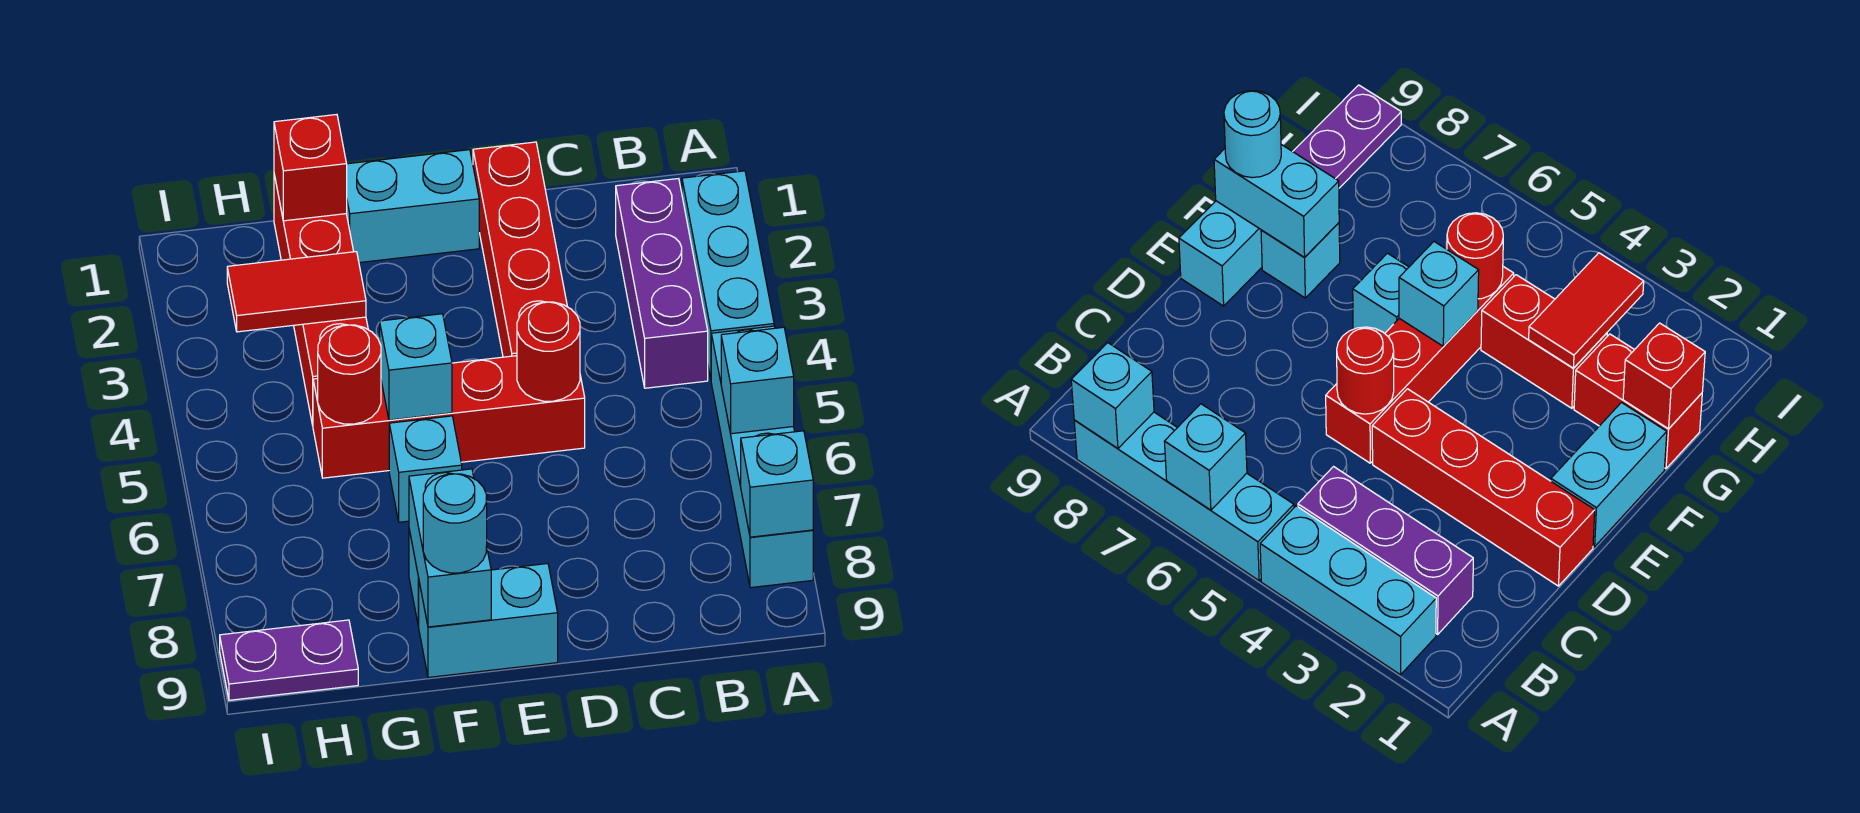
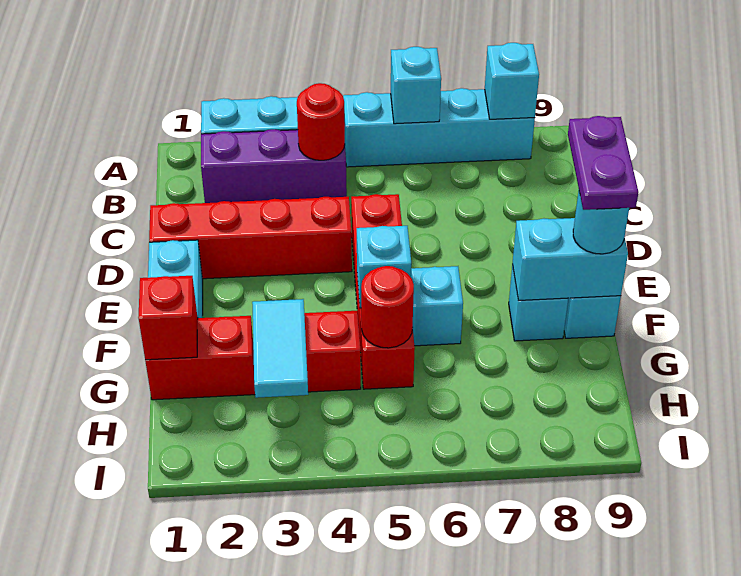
red round brick D5 level 2 -> red round brick B4 level 2
red tile G3:H3 level 2 -> cyan tile G3:H3 level 2
purple plate H9:I9 level 1 -> purple plate E9:F9 level 4

